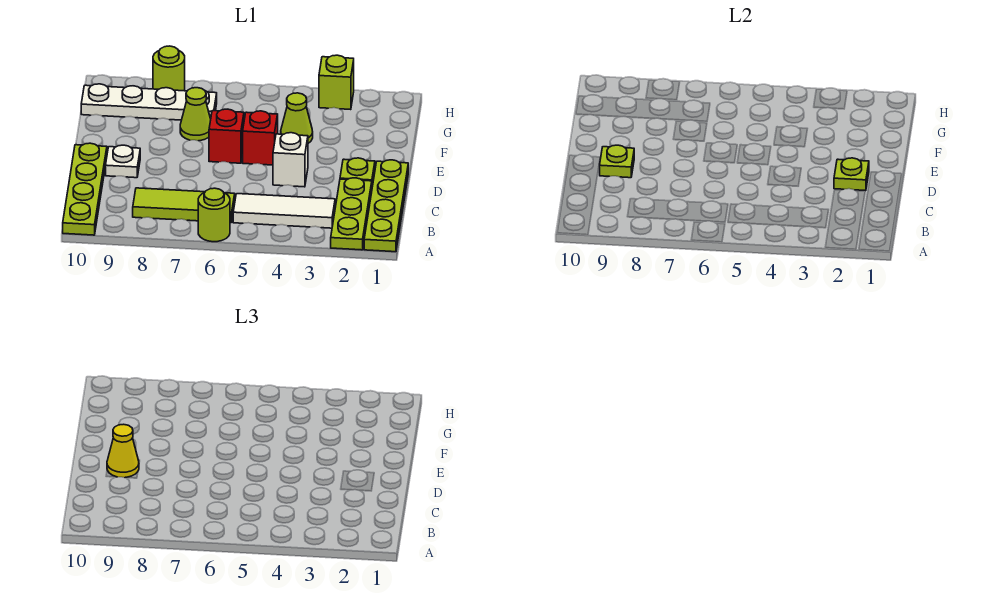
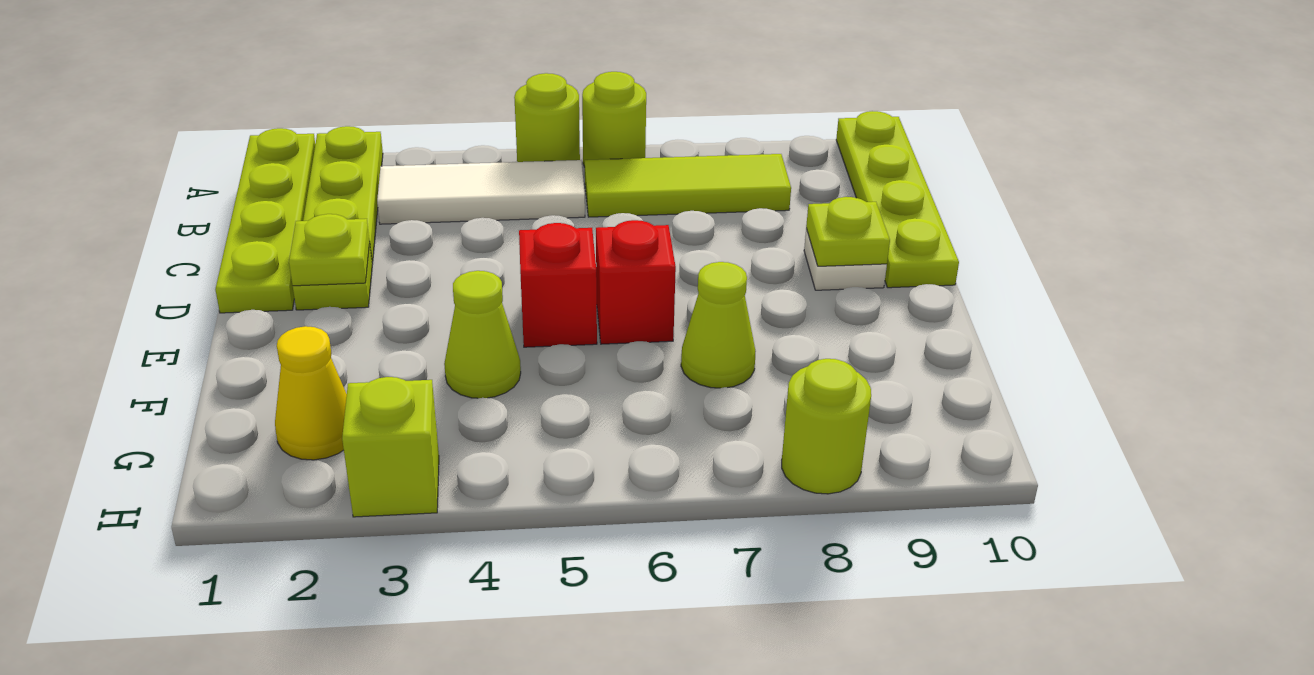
none -> lime round brick A5 level 1
white brick D4 level 1 -> none
yellow cone D9 level 3 -> yellow cone G2 level 1
white plate G7:G10 level 1 -> none

